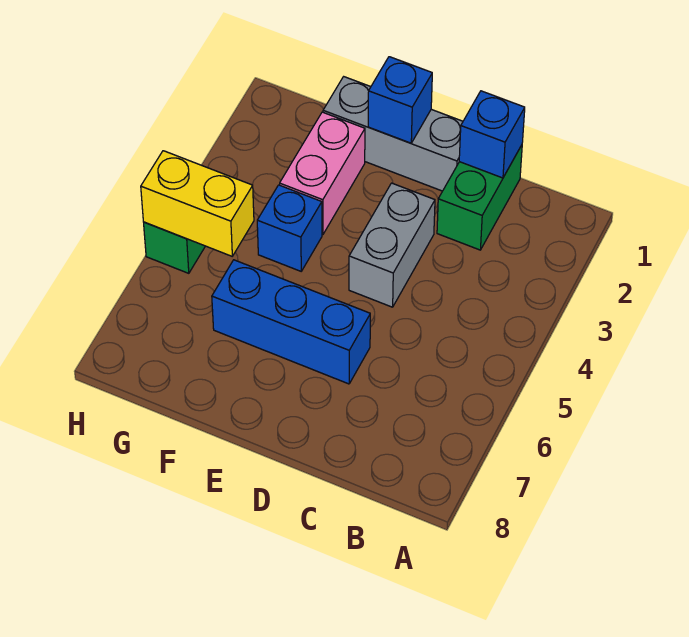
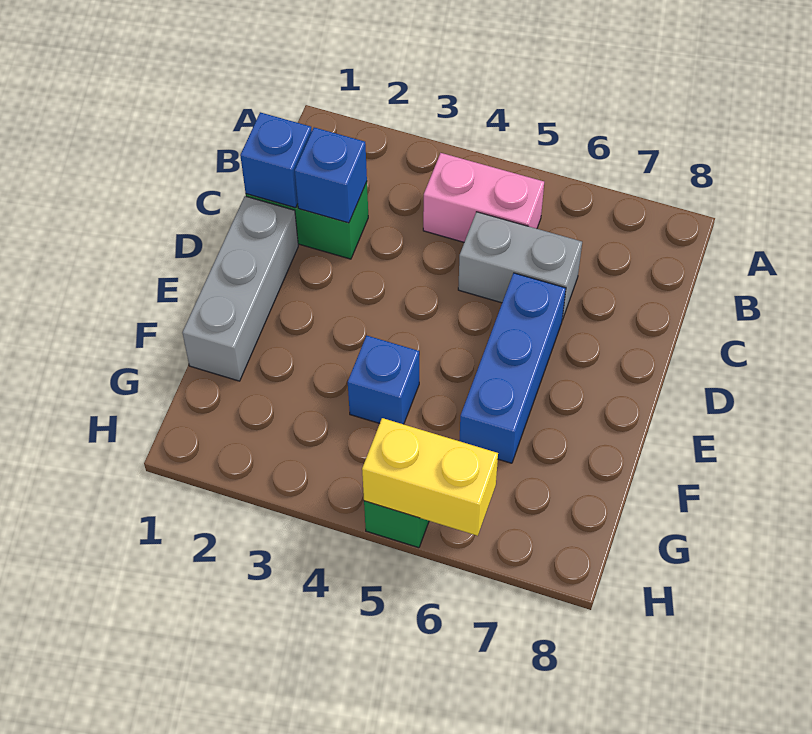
grey brick D3:D4 level 1 -> grey brick C5:C6 level 1
blue brick E1 level 2 -> blue brick C2 level 2
pink brick F2:F3 level 1 -> pink brick B4:B5 level 1
yellow brick G5:H5 level 2 -> yellow brick H5:H6 level 2

